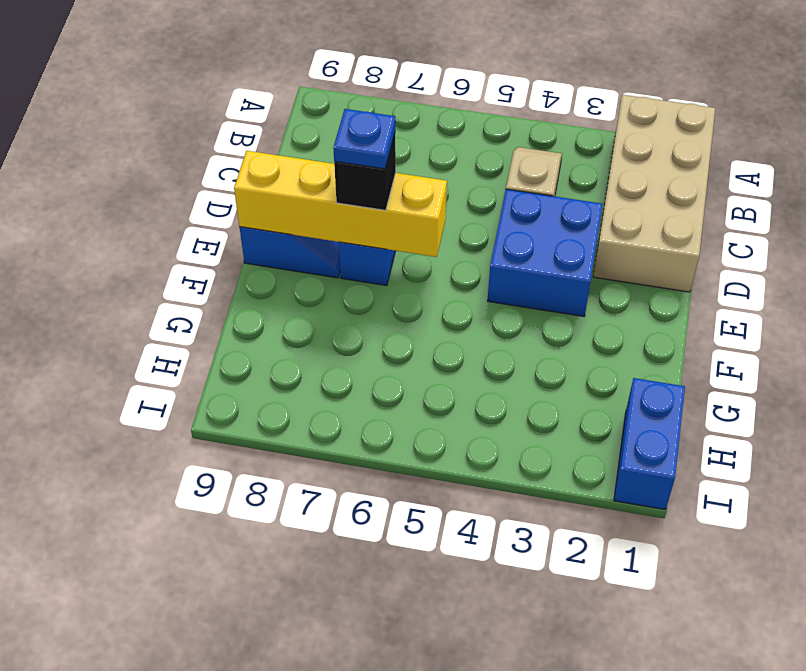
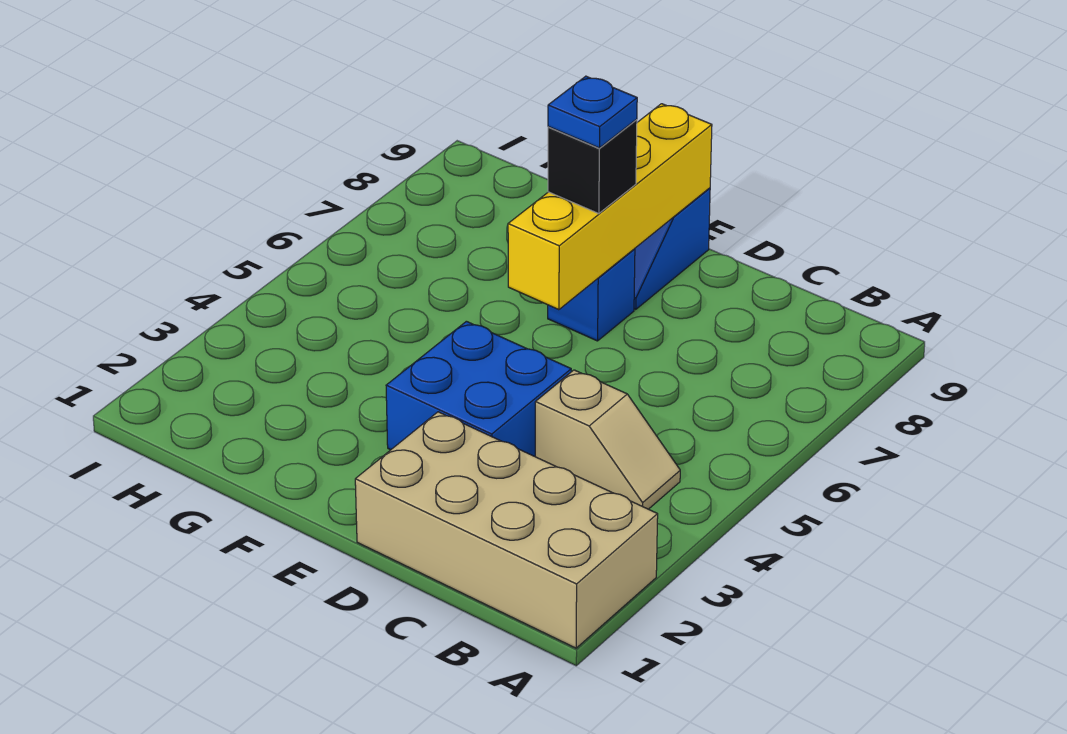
blue brick H1:I1 level 1 -> none

